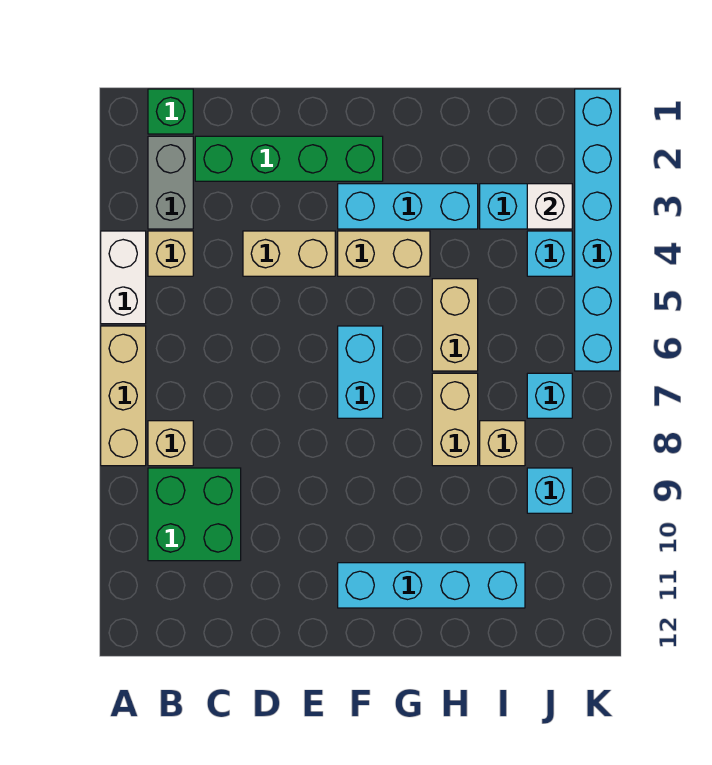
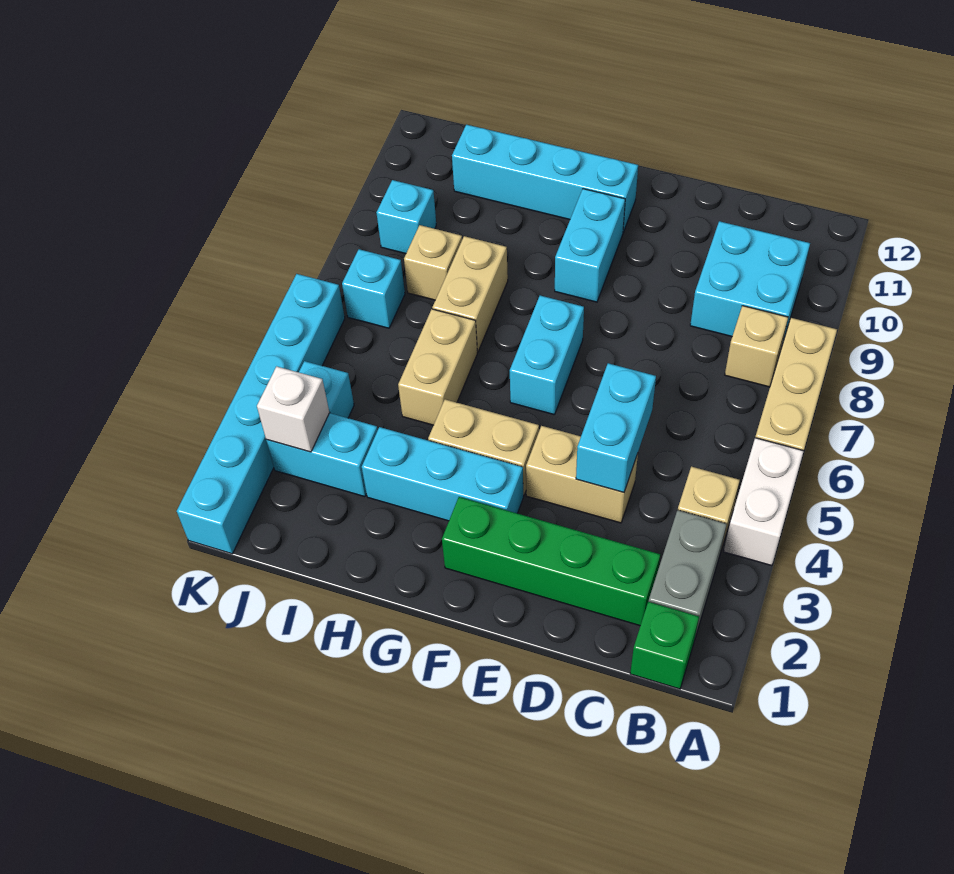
green brick B9:C10 level 1 -> cyan brick B9:C10 level 1
none -> cyan brick D4:D5 level 2
none -> cyan brick F9:F10 level 1

